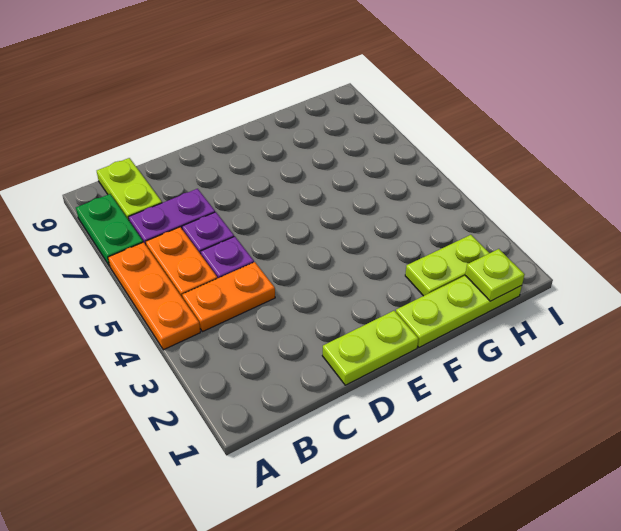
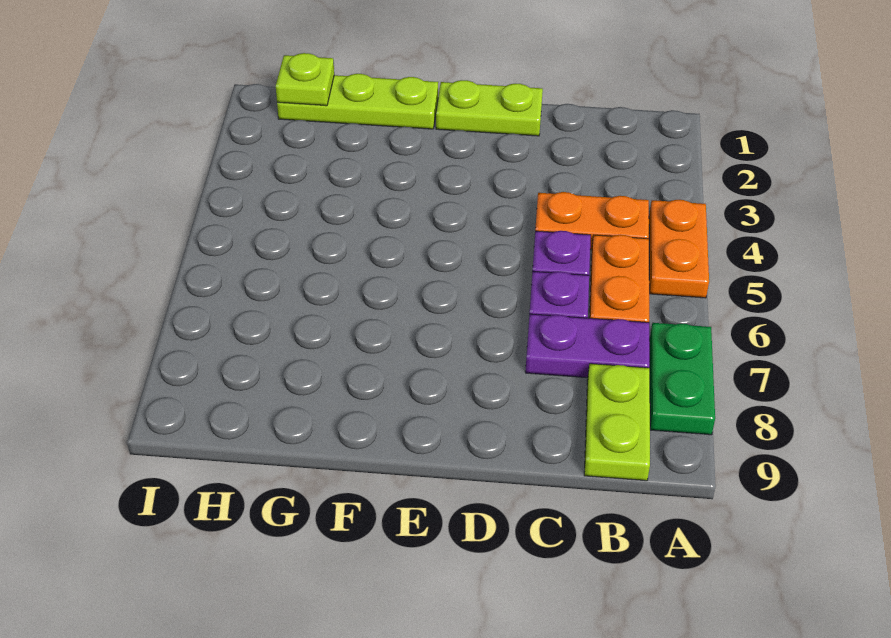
orange plate A4:A6 level 1 -> orange plate A4:A5 level 1
lime plate G2:H2 level 1 -> none

